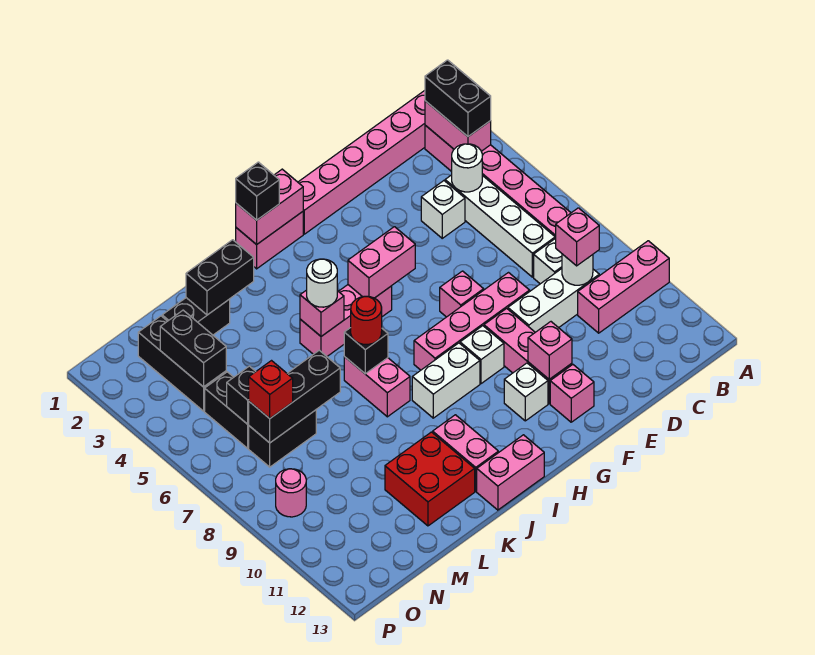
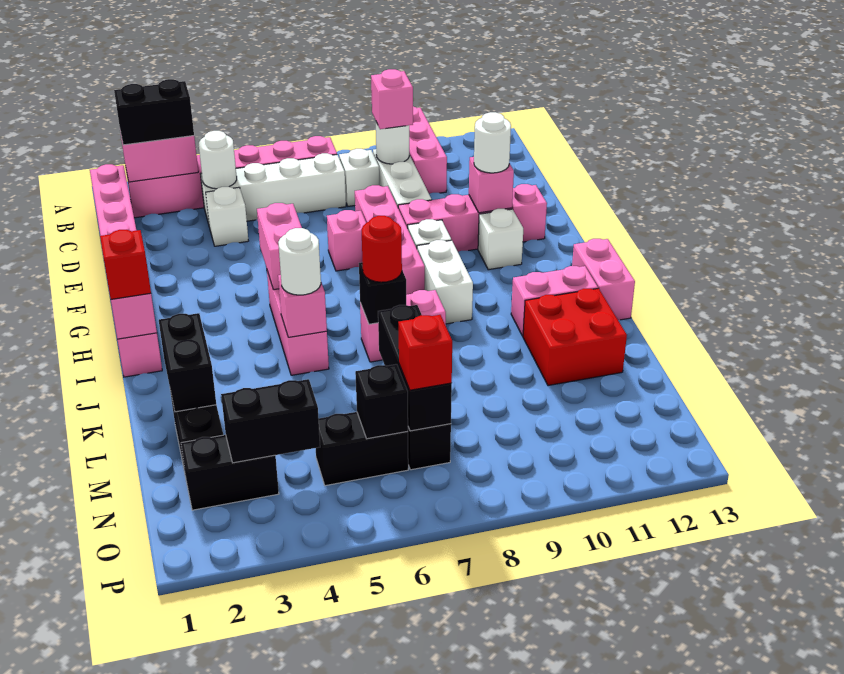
none -> white round brick F11 level 3
black brick I1 level 3 -> red brick I1 level 3
black brick N2:N4 level 1 -> black brick N2:N3 level 1
pink round brick O9 level 1 -> none

